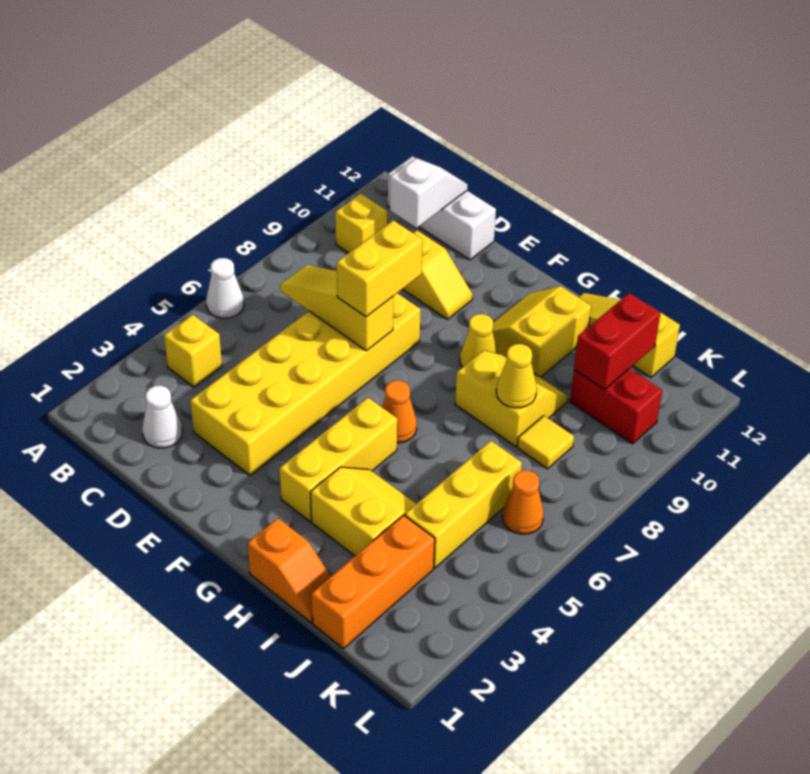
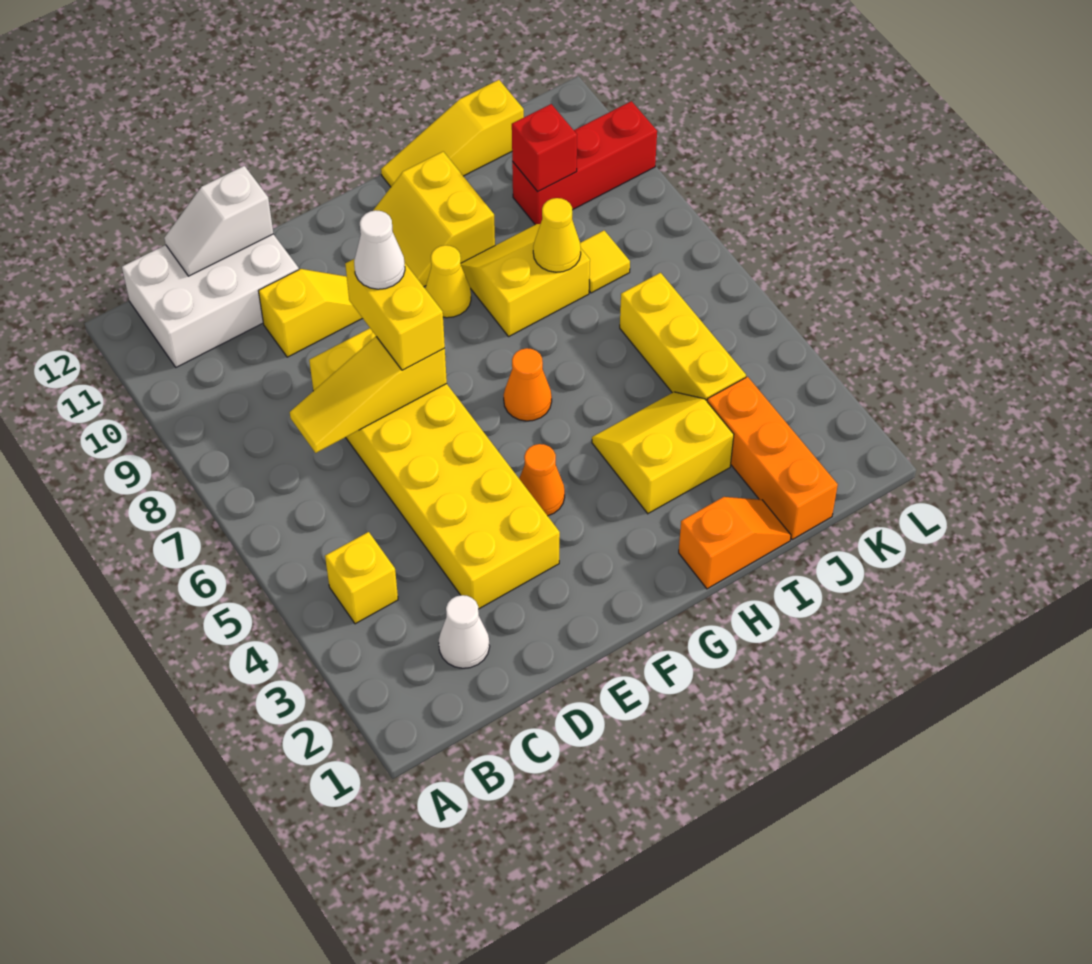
white cone A6 level 1 -> white cone E8 level 4
yellow brick B10 level 1 -> none
white brick B12:D12 level 1 -> white brick B11:D12 level 1
white slope C11:C12 level 2 top 11 -> white slope C12:D12 level 2 top D
yellow brick G3:G5 level 1 -> none
red brick J10:K10 level 1 -> red brick J10:L10 level 1
red brick J10:J11 level 2 -> red brick J10 level 2
orange cone K6 level 1 -> orange cone F4 level 1

